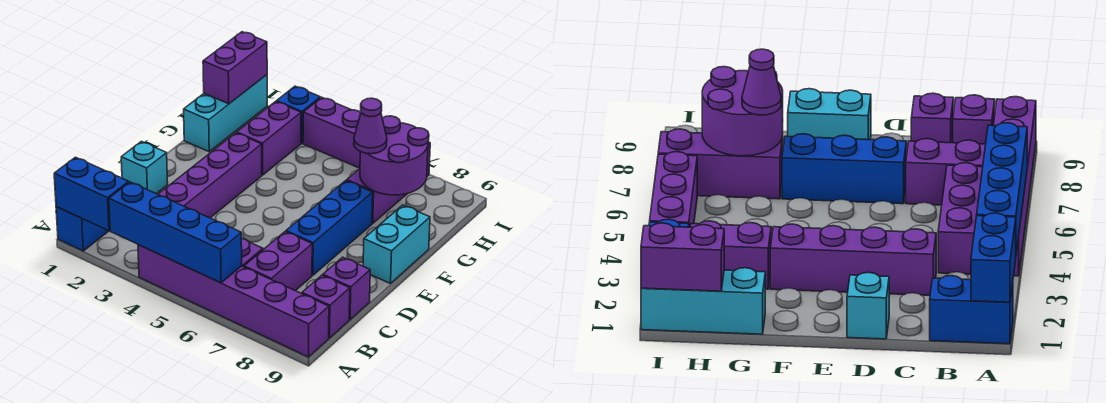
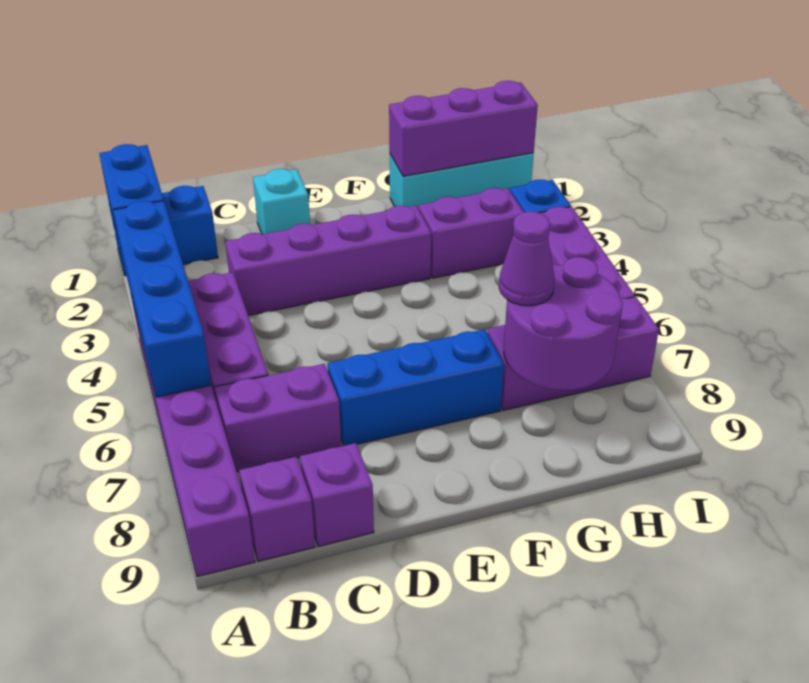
cyan brick E9:F9 level 1 -> none
purple brick H1:I1 level 2 -> purple brick G1:I1 level 2

